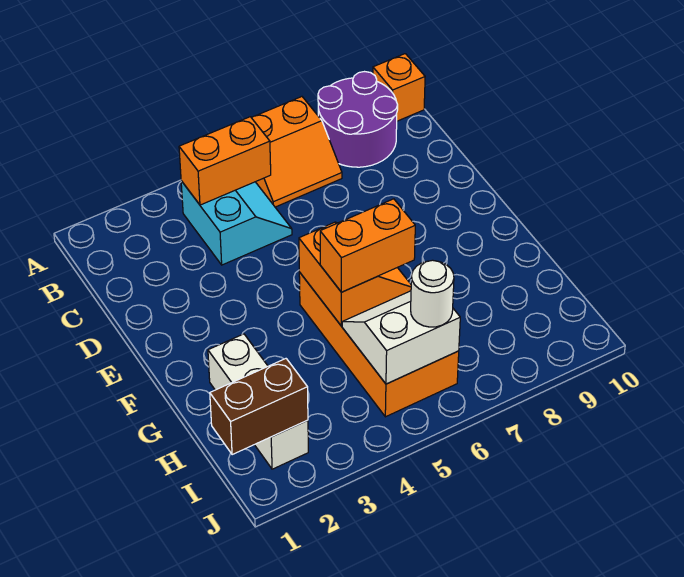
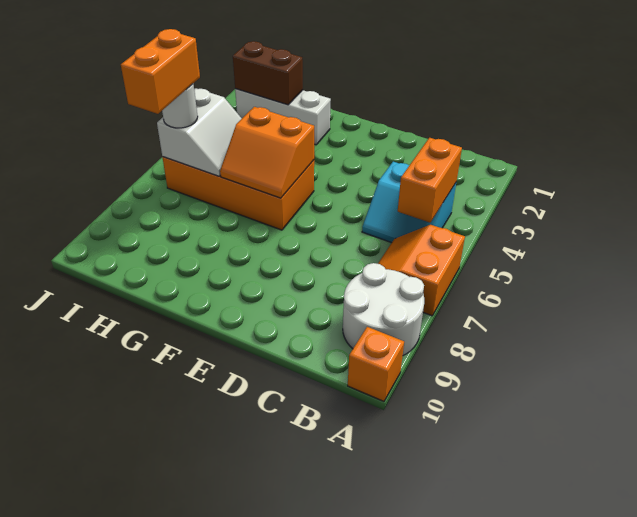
purple round brick A8:B9 level 1 -> white round brick A8:B9 level 1
orange brick G5:G6 level 3 -> orange brick I6:I7 level 4
brown brick I1:I2 level 2 -> brown brick H2:I2 level 2

